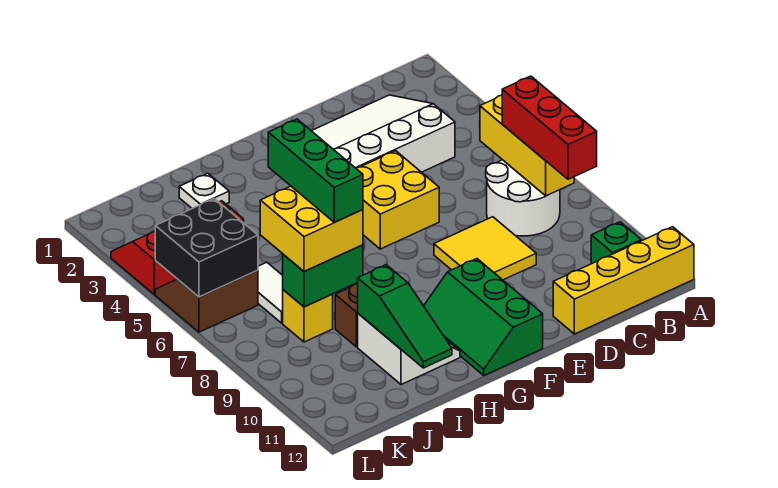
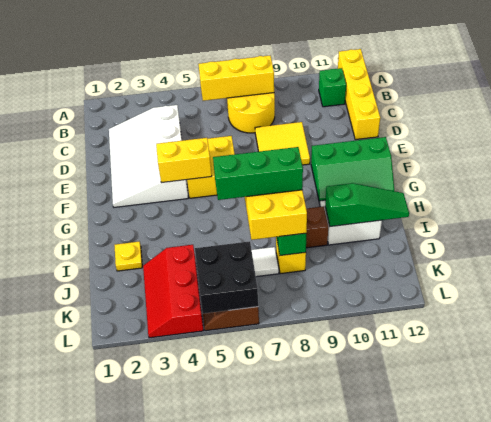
white round brick B7:C8 level 1 -> yellow round brick B7:C8 level 1
red brick B7:B9 level 3 -> none
none -> yellow brick F4:F5 level 2
white plate I2 level 1 -> yellow plate I2 level 1

